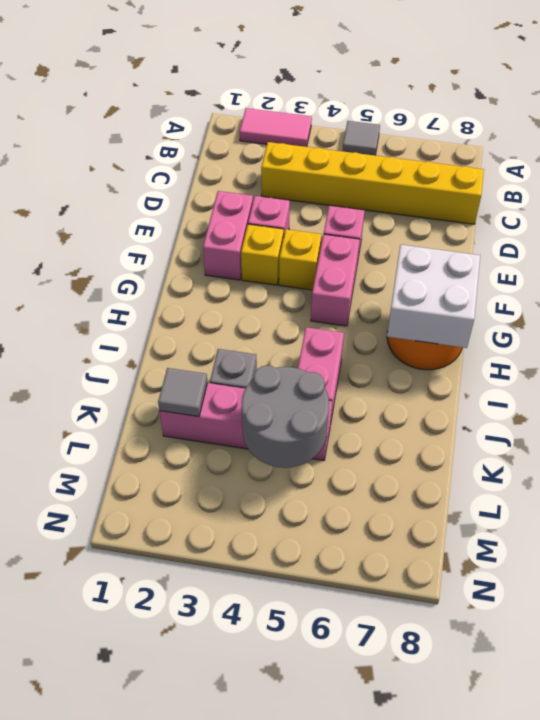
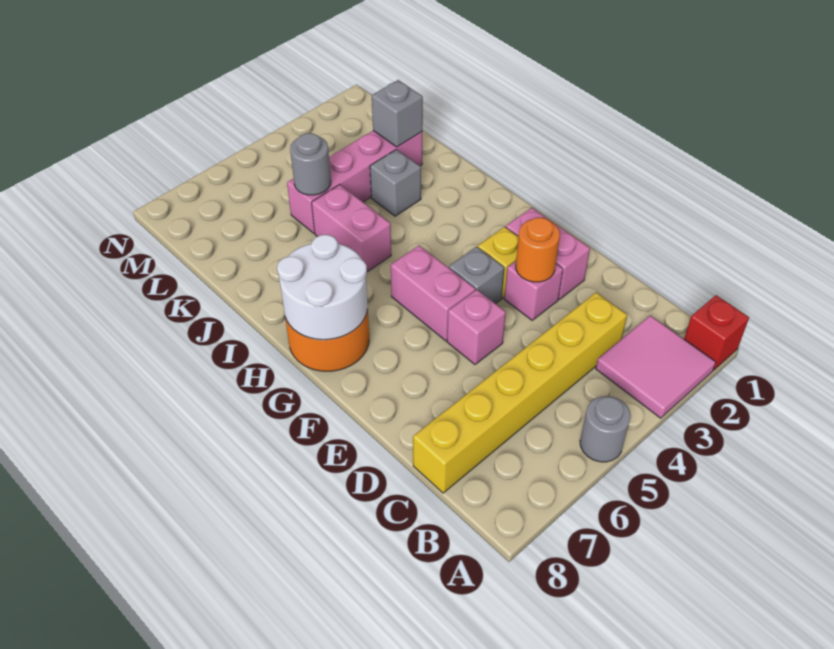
none -> red brick A1 level 1
pink tile A2:A3 level 1 -> pink tile A2:B3 level 1
grey tile A5 level 1 -> grey round brick A5 level 1
none -> orange round brick E3 level 2
yellow brick F4 level 1 -> grey brick F4 level 1
white brick G7:H8 level 2 -> white round brick G7:H8 level 2
grey tile K2 level 2 -> grey brick K2 level 2
grey round brick K4:L5 level 2 -> grey round brick K5 level 2

